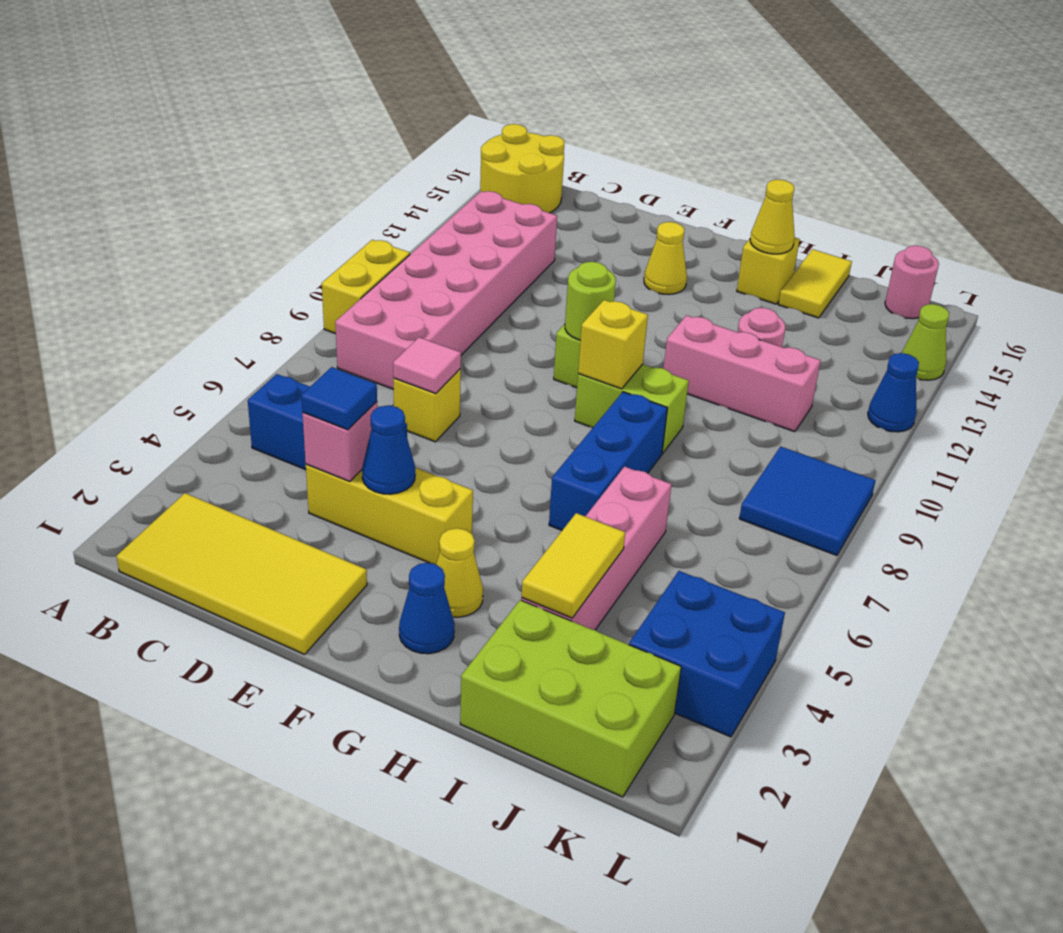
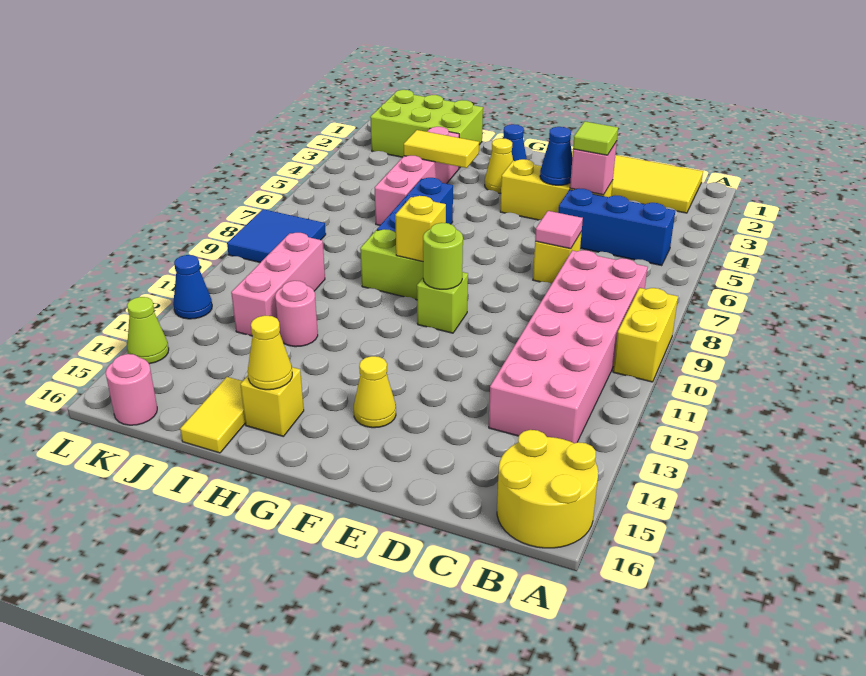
blue tile D4 level 3 -> lime tile D4 level 3
pink brick H11:J11 level 1 -> pink brick J10:J12 level 1
yellow tile I3:I4 level 2 -> yellow tile H4:I4 level 2
blue brick K3:L4 level 1 -> none

